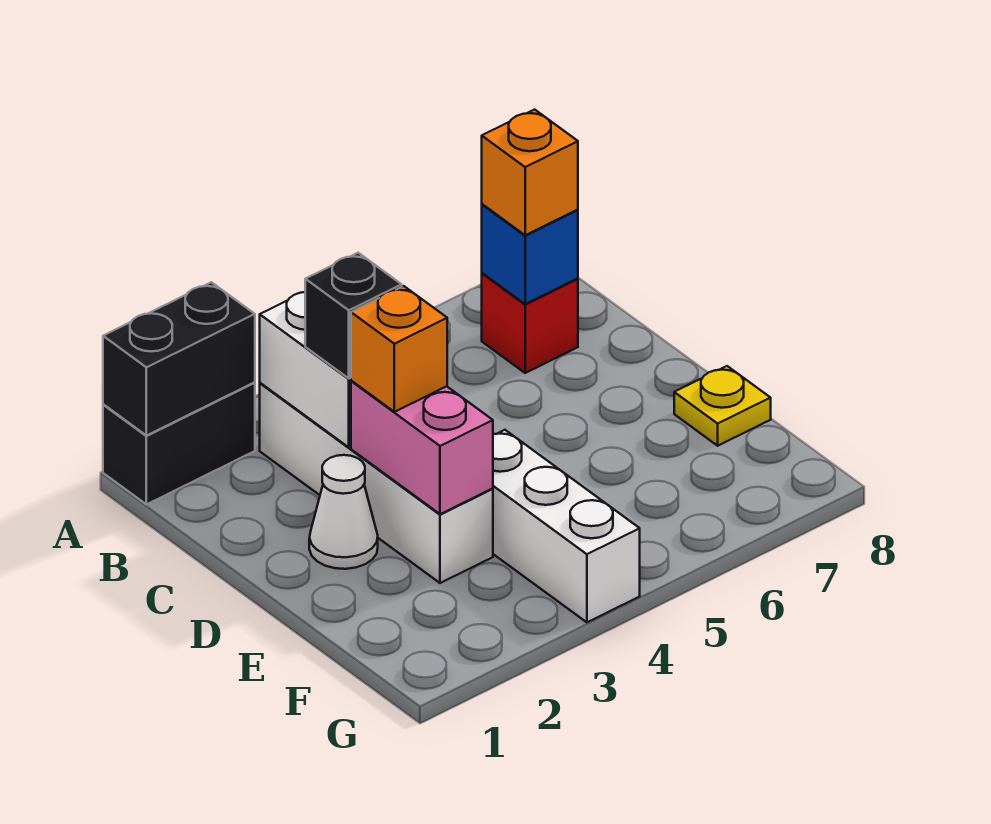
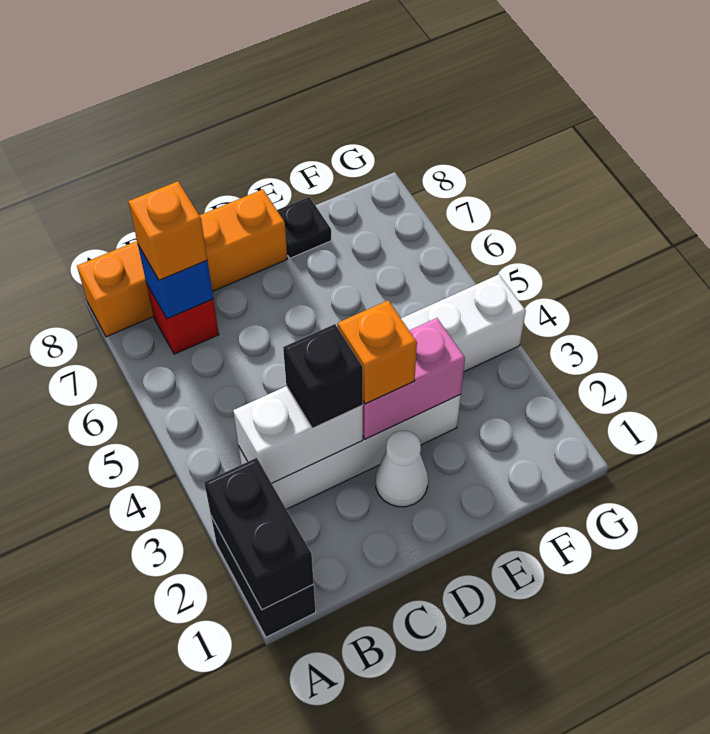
none -> orange brick A8:D8 level 1
yellow plate E8 level 1 -> black plate E8 level 1

